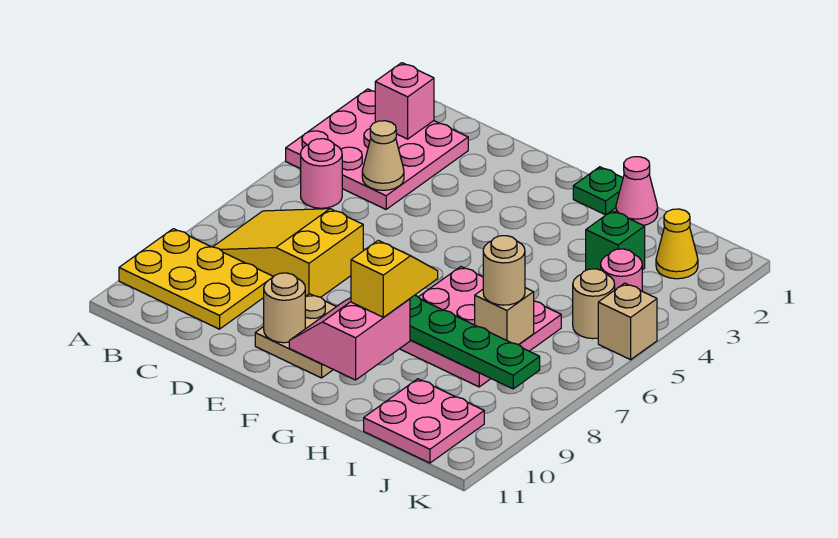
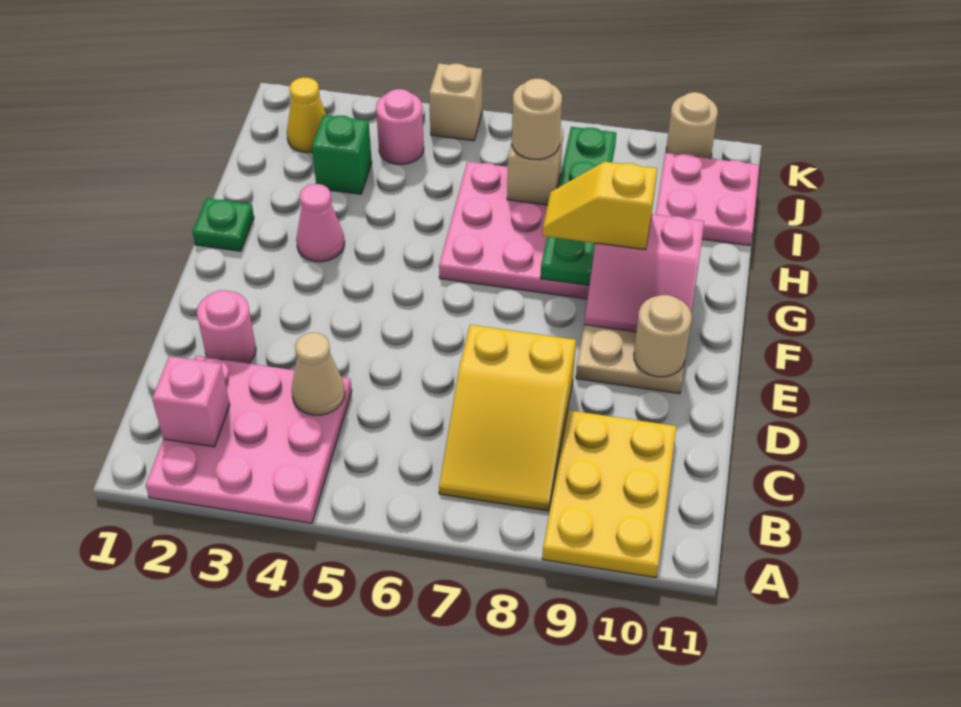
pink round brick B5 level 1 -> pink round brick D2 level 1
pink cone H1 level 1 -> pink cone G3 level 1
tan round brick J5 level 1 -> tan round brick K10 level 1

